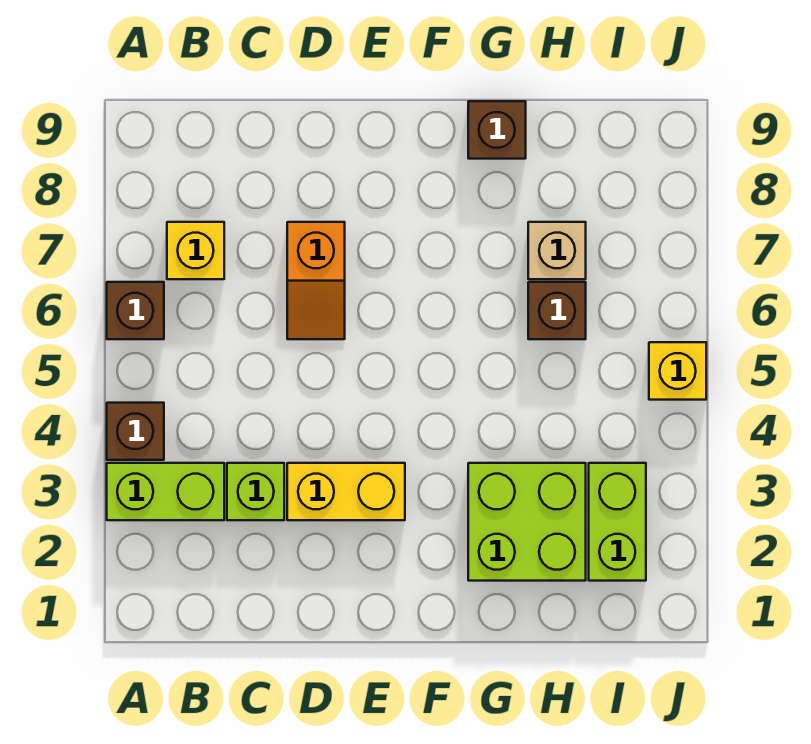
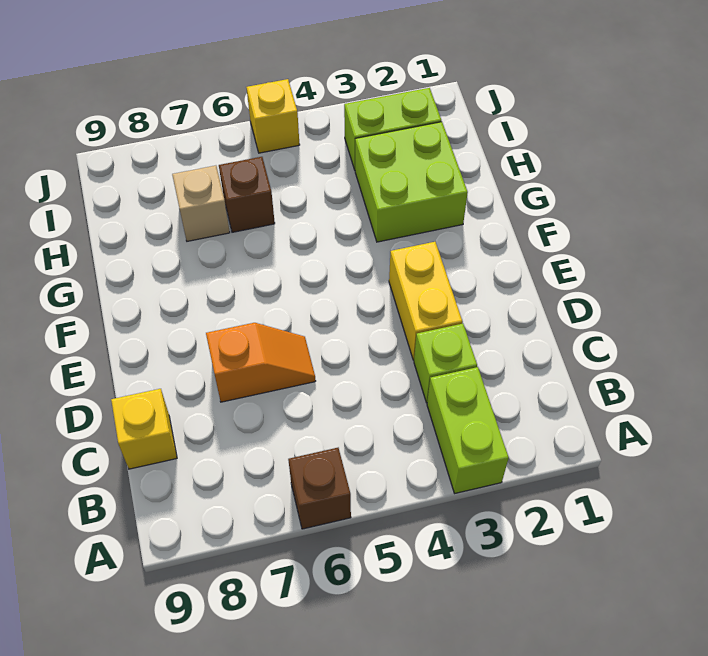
brown brick A4 level 1 -> none
yellow brick B7 level 1 -> yellow brick C9 level 1
brown brick G9 level 1 -> none

